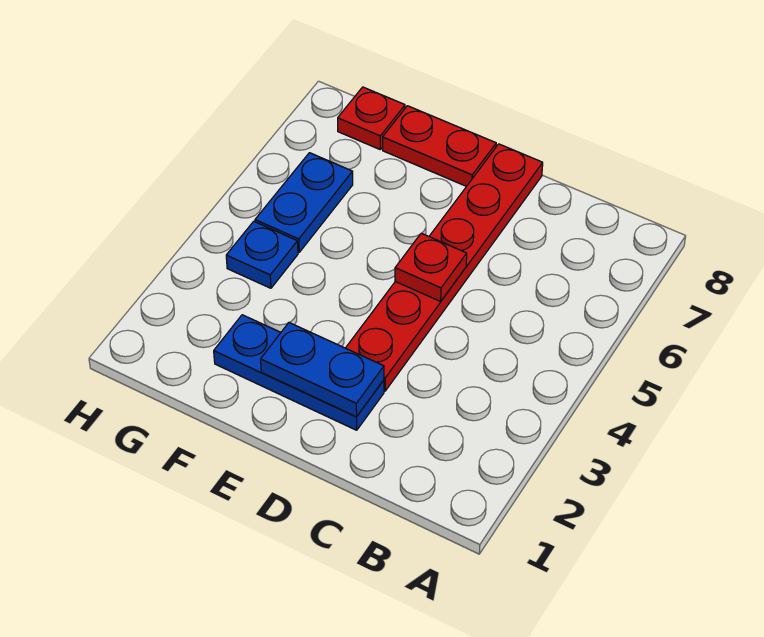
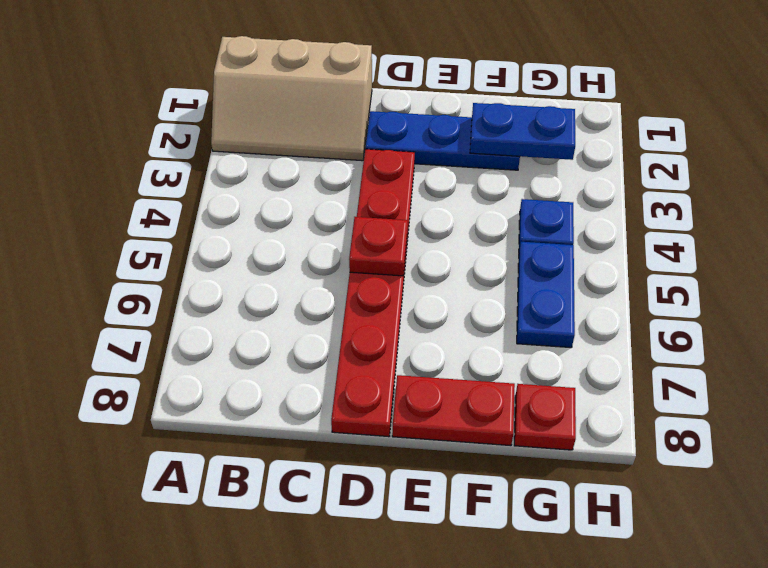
none -> tan slope A1:C2 level 1 top 1
blue plate D2:E2 level 2 -> blue plate F2:G2 level 2

